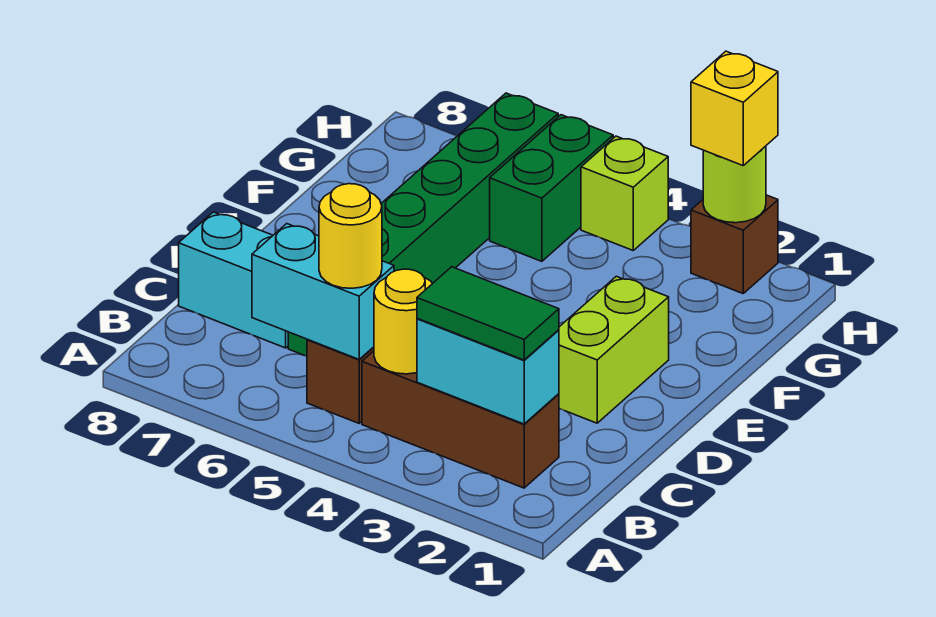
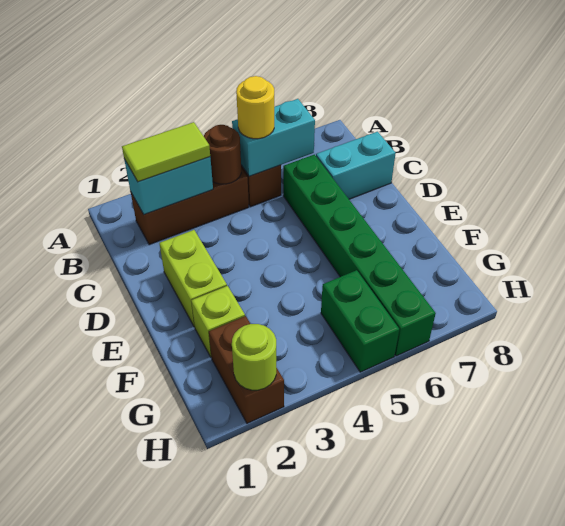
green tile B2:B3 level 3 -> lime tile B2:B3 level 3
yellow round brick B4 level 2 -> brown round brick B4 level 2
brown brick H2 level 1 -> brown brick G2:H2 level 1
yellow brick H2 level 3 -> none
lime brick H4 level 1 -> lime brick F2 level 1

